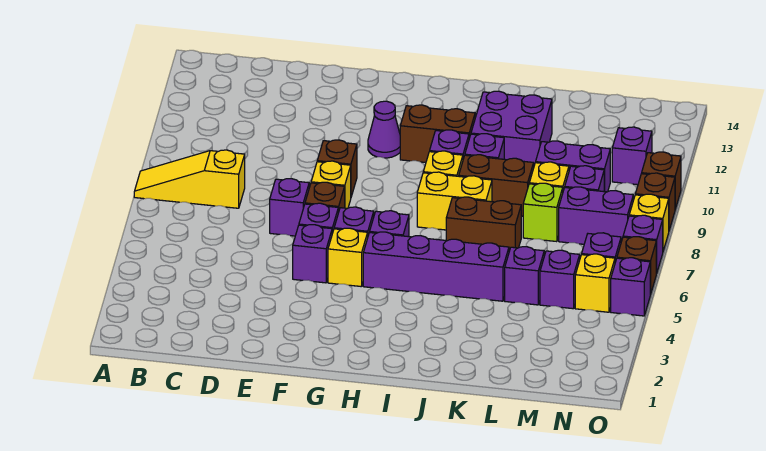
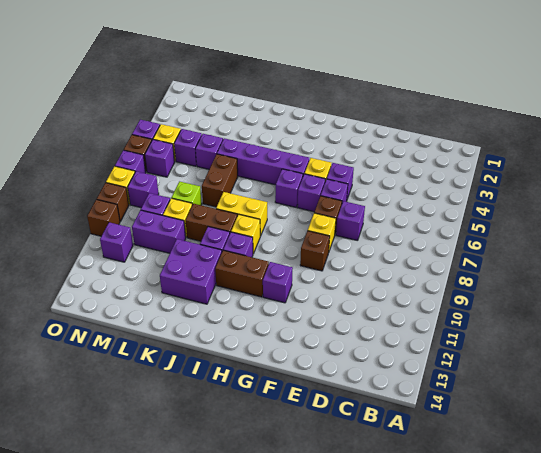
yellow slope A8:C8 level 1 top C -> none
purple cone G11 level 1 -> purple brick G11 level 1
brown brick J7:K7 level 1 -> brown brick K6:K7 level 1
purple brick M8:N8 level 1 -> purple brick N8 level 1

